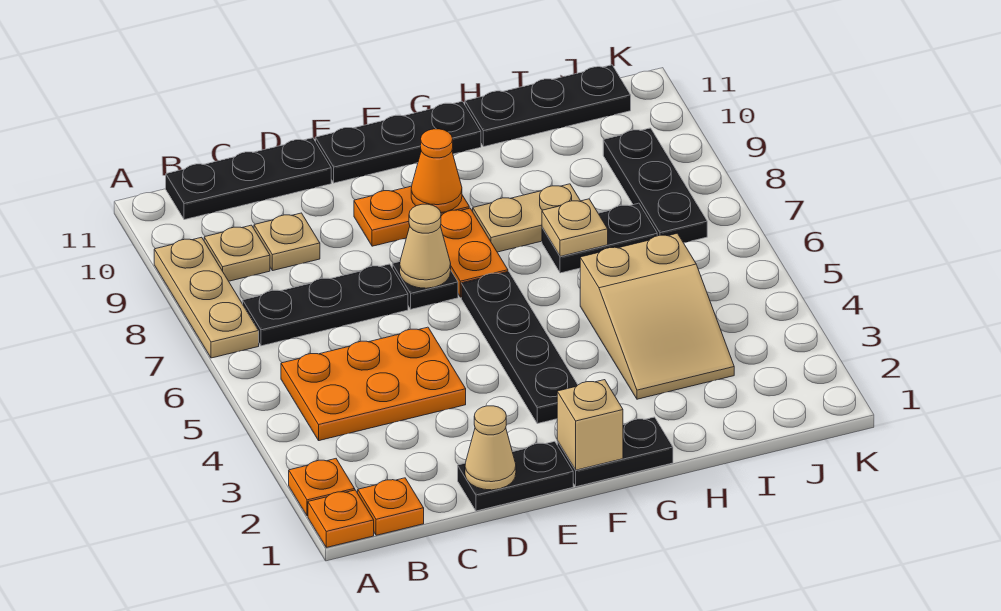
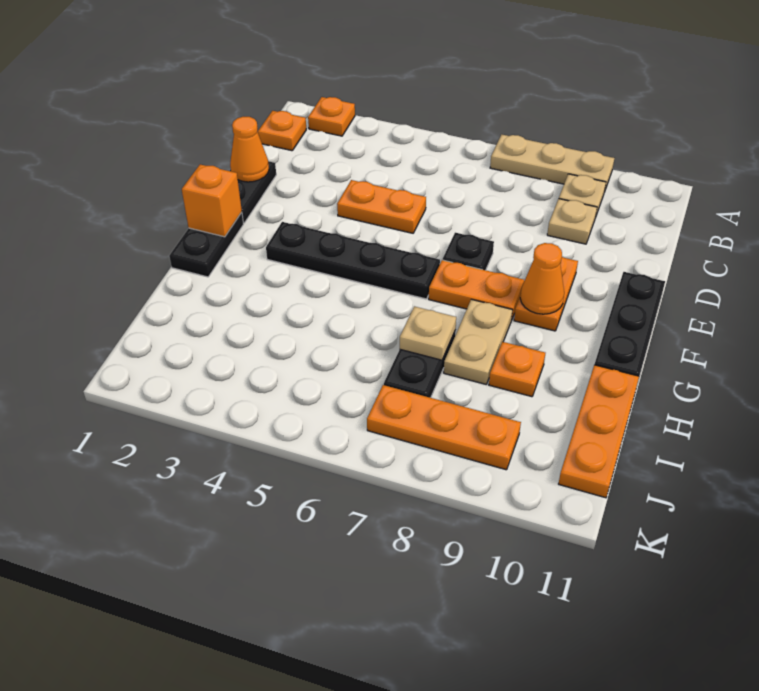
orange plate A1 level 1 -> orange plate H9 level 1
orange plate B4:D5 level 1 -> orange plate D4:D5 level 1
black plate B7:D7 level 1 -> none
black plate B11:D11 level 1 -> none
tan cone D1 level 2 -> orange cone D1 level 2
tan cone E7 level 2 -> none
tan brick F1 level 2 -> orange brick F1 level 2
tan slope H3:I5 level 1 top 5 -> none
black plate H11:J11 level 1 -> orange plate H11:J11 level 1
black plate J7:J9 level 1 -> orange plate J7:J9 level 1

